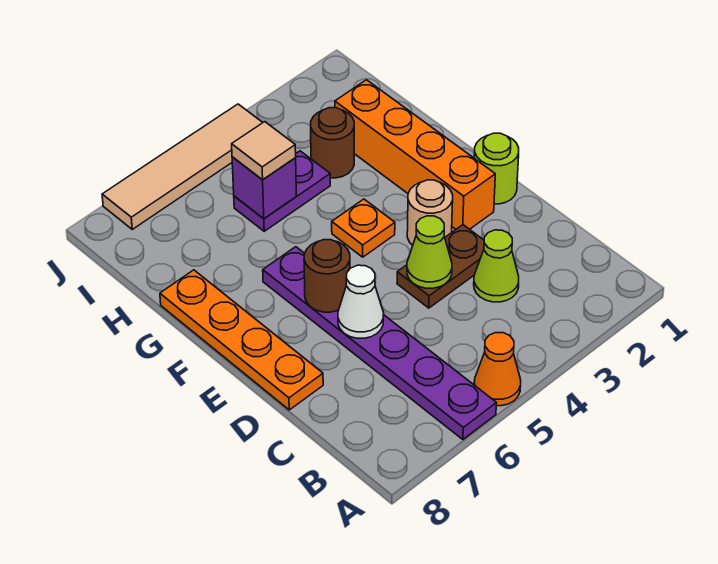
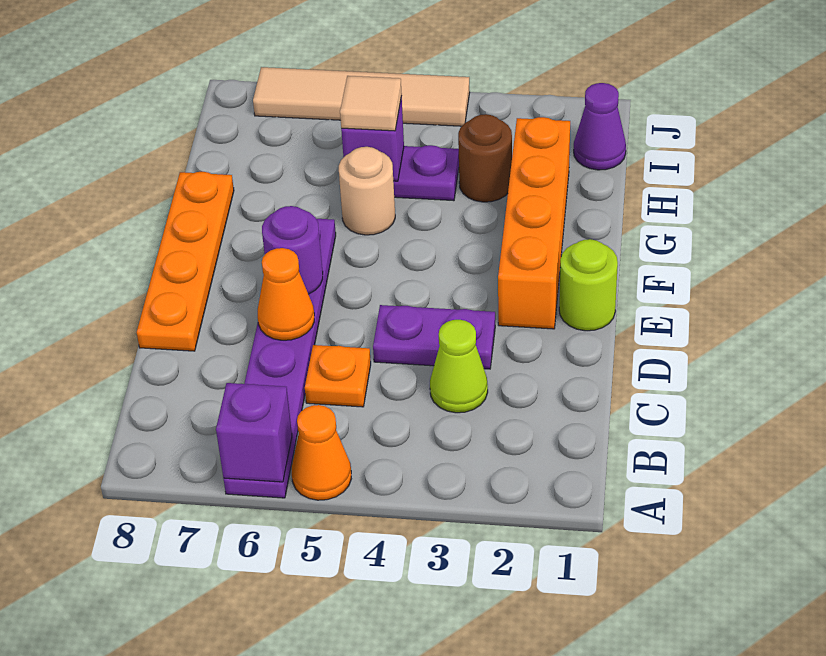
none -> purple brick A6 level 2
brown plate D3:D4 level 1 -> purple plate D3:D4 level 1
lime cone D4 level 2 -> none
white cone D6 level 2 -> orange cone D6 level 2
tan round brick E3 level 1 -> tan round brick G5 level 1
brown round brick E6 level 2 -> purple round brick E6 level 2
orange plate F4 level 1 -> orange plate C5 level 1
none -> purple cone I1 level 1

